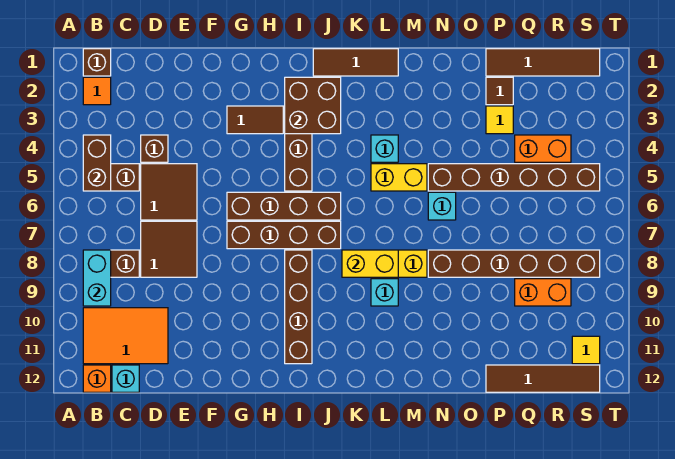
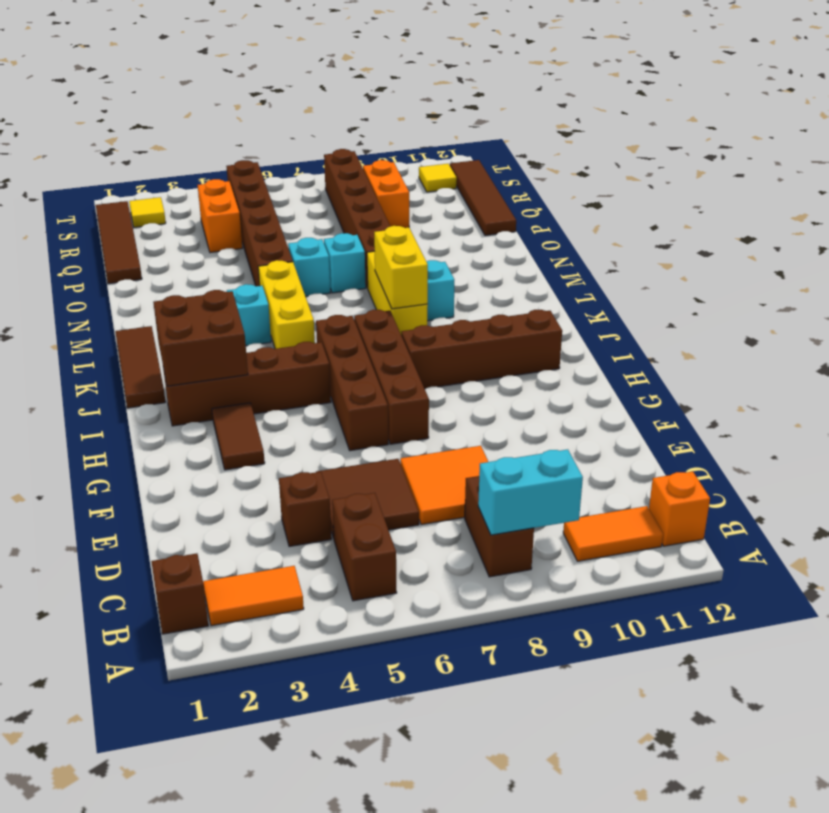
orange tile B2 level 1 -> orange tile B2:B3 level 1
brown brick B4:B5 level 2 -> none
orange tile B10:D11 level 1 -> orange tile B10:B11 level 1
cyan brick C12 level 1 -> cyan brick N7 level 1
brown tile D7:E8 level 1 -> orange tile D7:E8 level 1
yellow brick L5:M5 level 1 -> yellow brick K5:M5 level 1
brown tile P2 level 1 -> none
yellow tile P3 level 1 -> yellow tile S2 level 1

